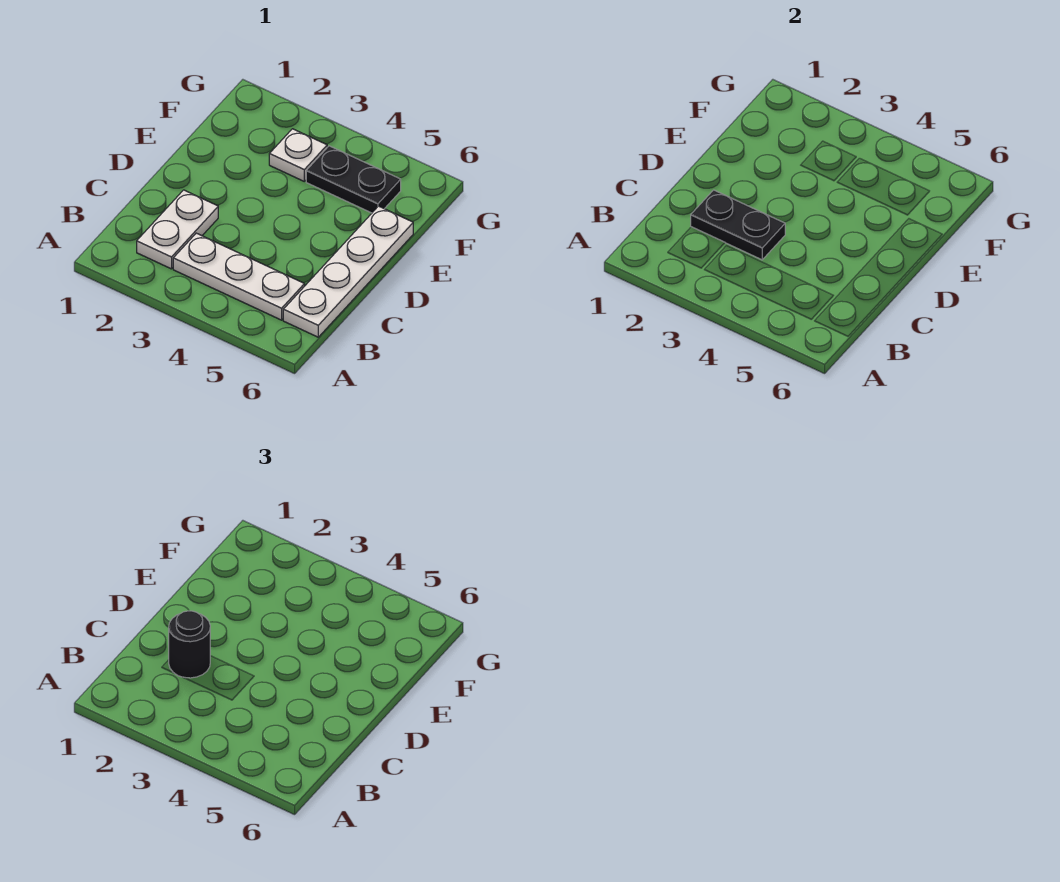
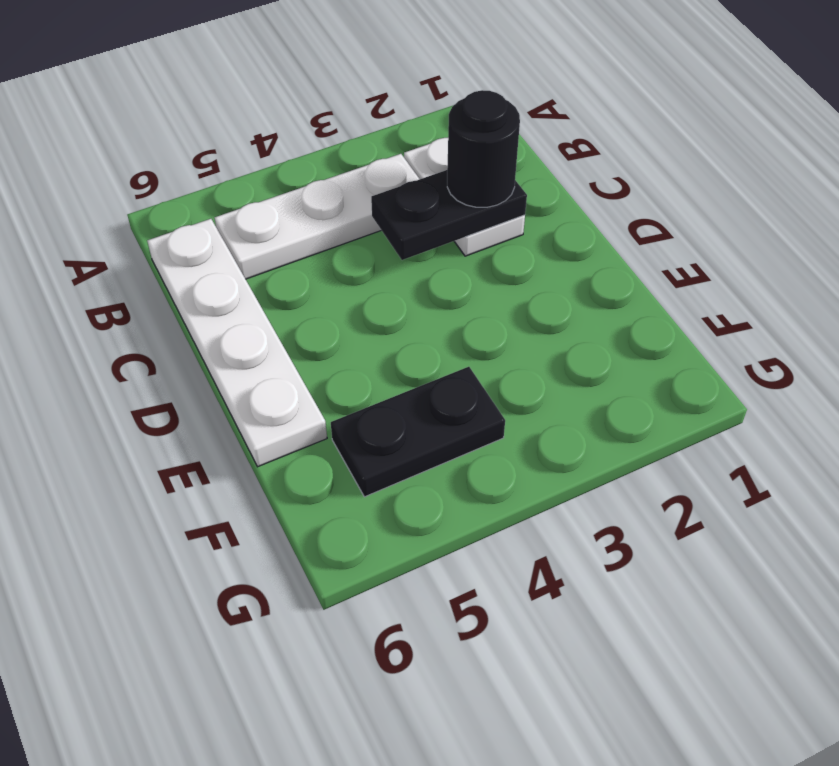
white plate F3 level 1 -> none

